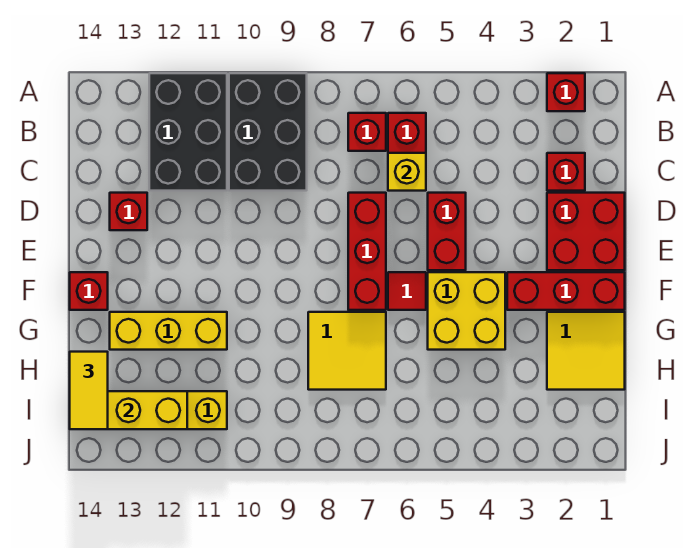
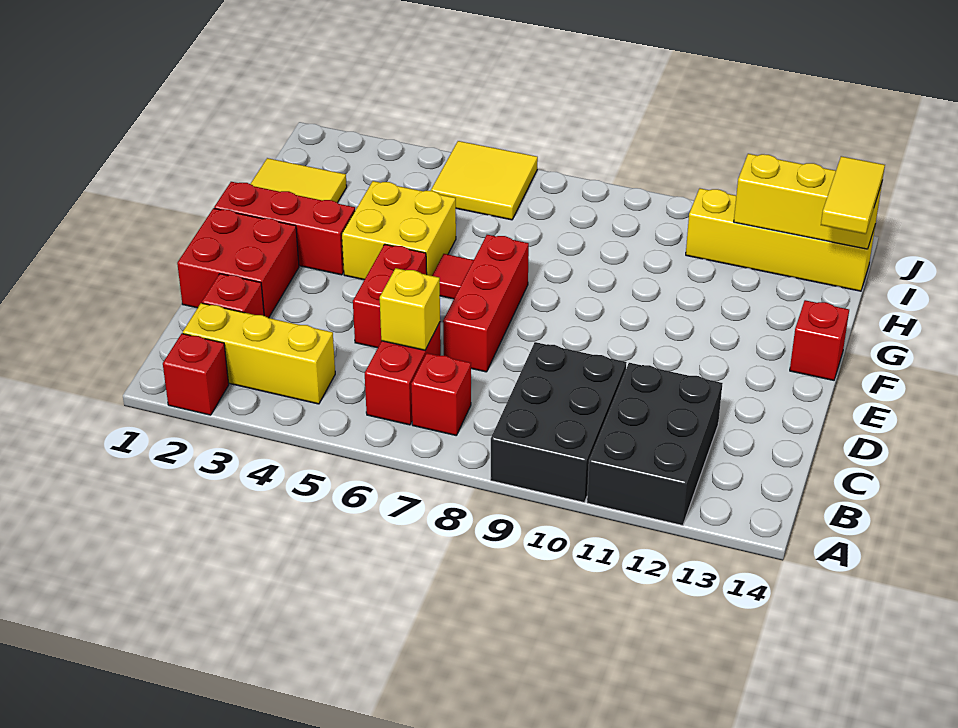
red brick D13 level 1 -> none
yellow tile G7:H8 level 1 -> yellow tile I5:J6 level 1
yellow brick G11:G13 level 1 -> yellow brick B2:B4 level 1

